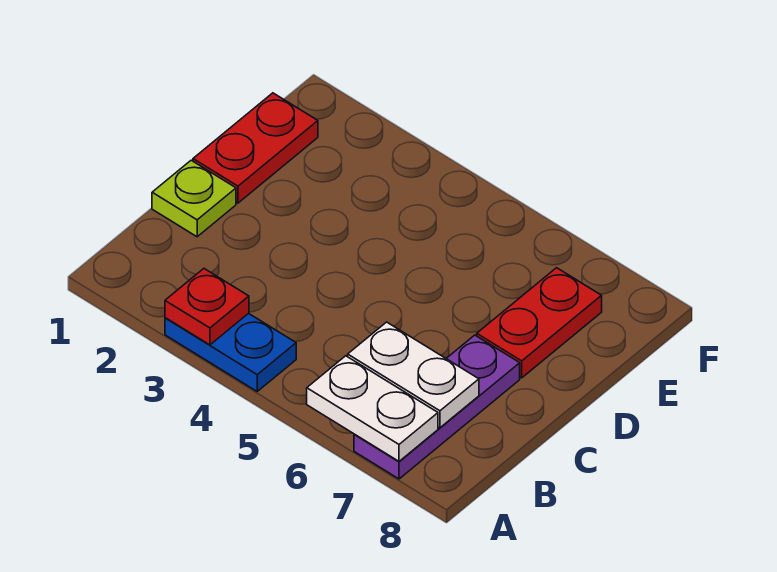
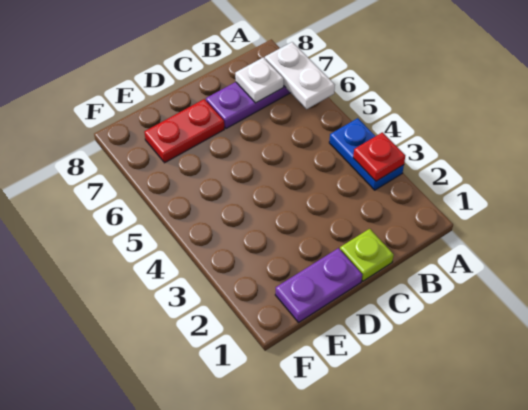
white plate B6:B7 level 2 -> white plate B7 level 2
red plate D1:E1 level 1 -> purple plate D1:E1 level 1

